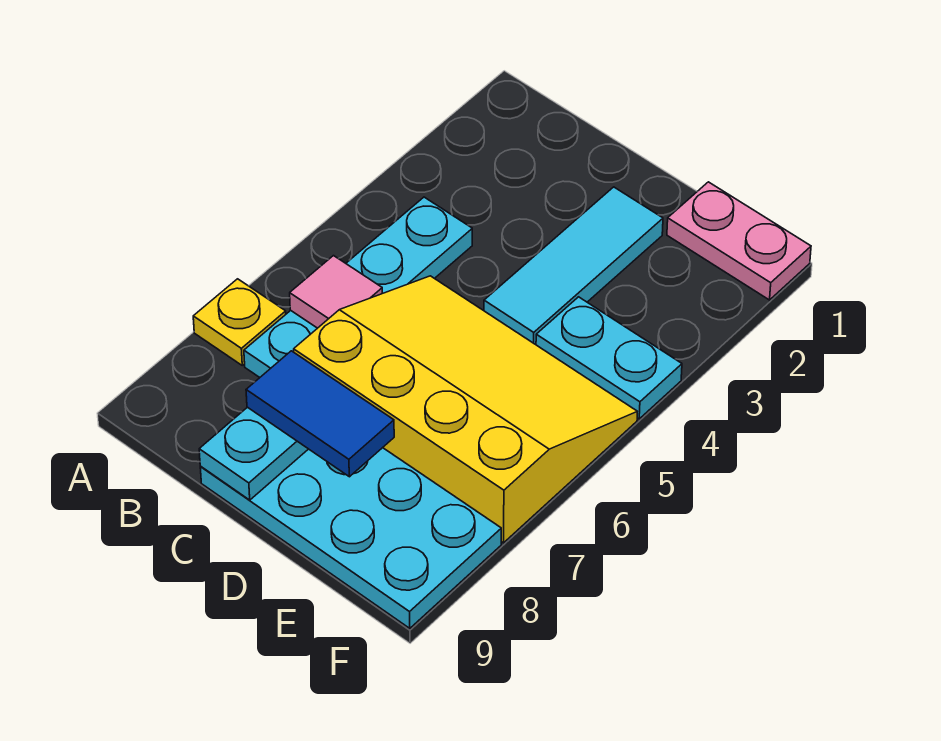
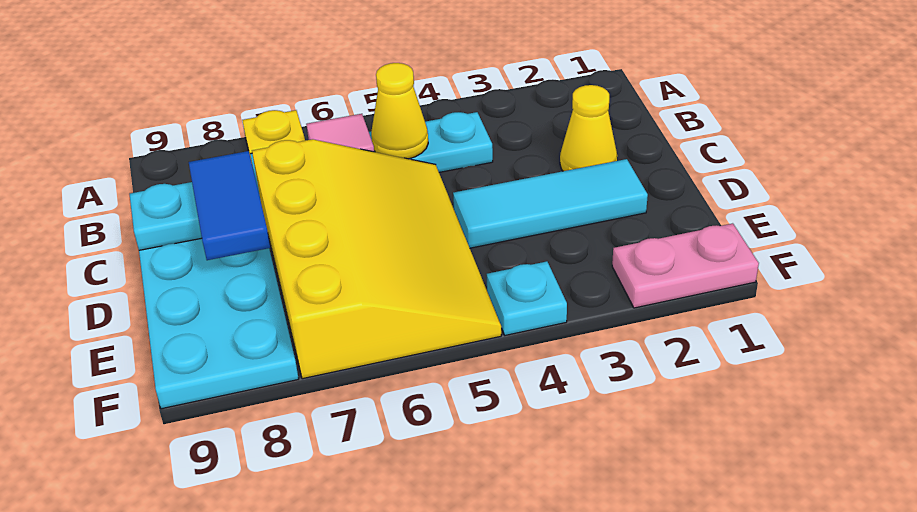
none -> yellow cone B5 level 2
none -> yellow cone C2 level 1
pink plate E1:F1 level 1 -> pink plate F1:F2 level 1
cyan plate E4:F4 level 1 -> cyan plate F4 level 1

